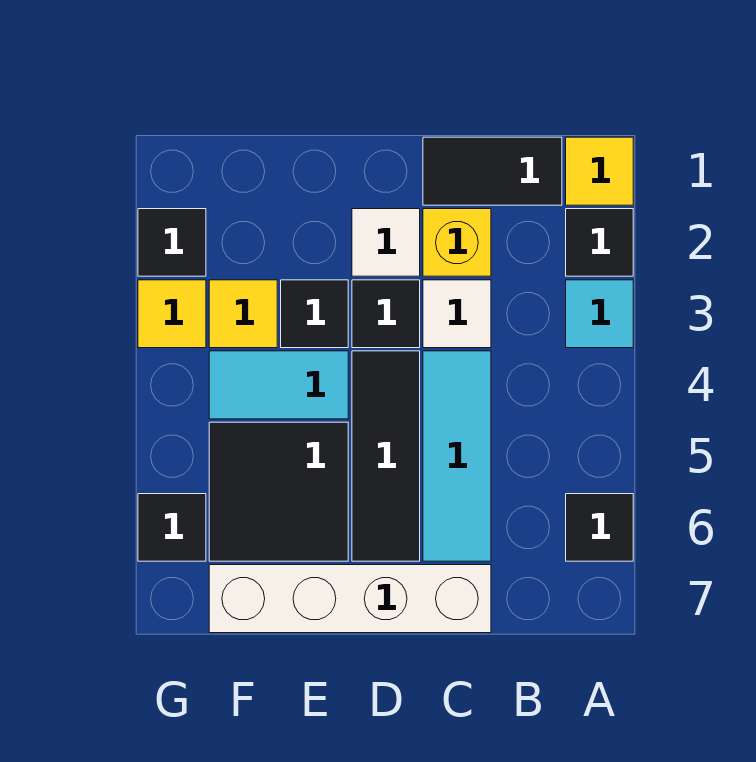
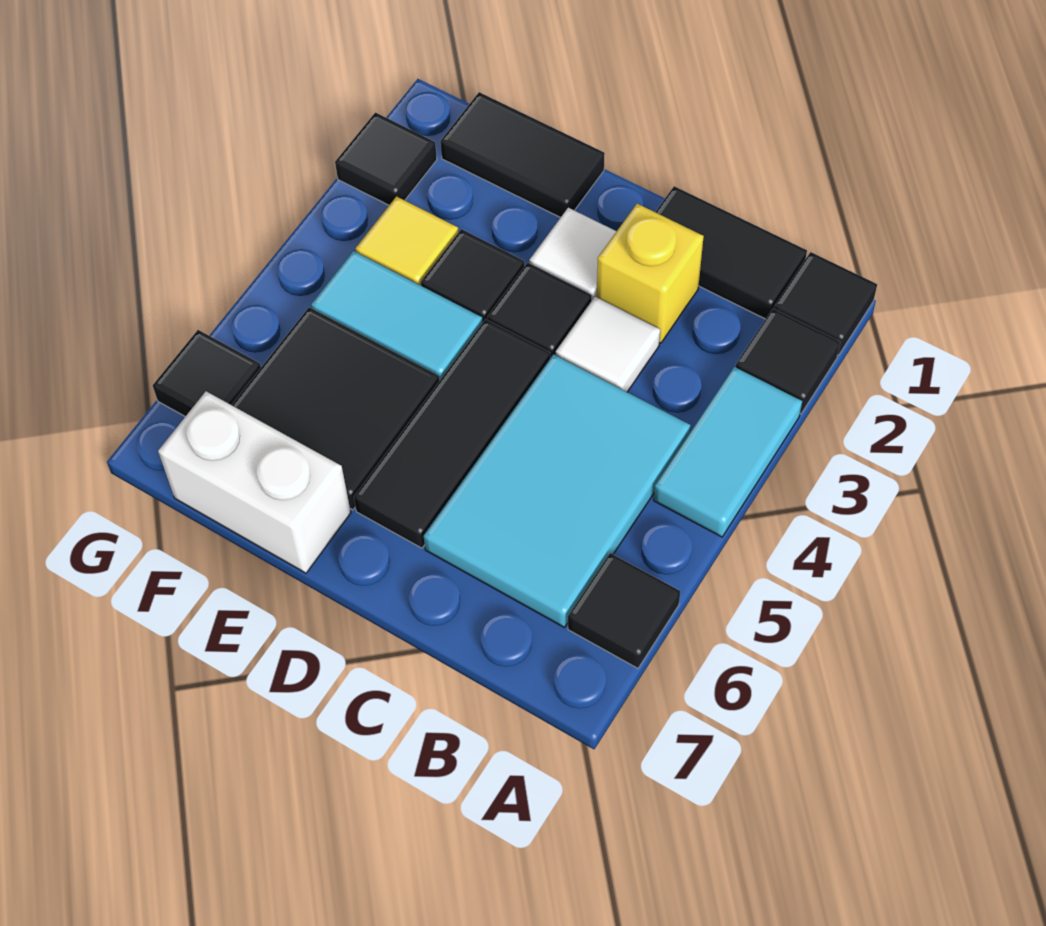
yellow tile A1 level 1 -> black tile A1 level 1
cyan tile A3 level 1 -> cyan tile A3:A4 level 1
cyan tile C4:C6 level 1 -> cyan tile B4:C6 level 1
white brick C7:F7 level 1 -> white brick E7:F7 level 1
none -> black tile E1:F1 level 1
yellow tile G3 level 1 -> none

